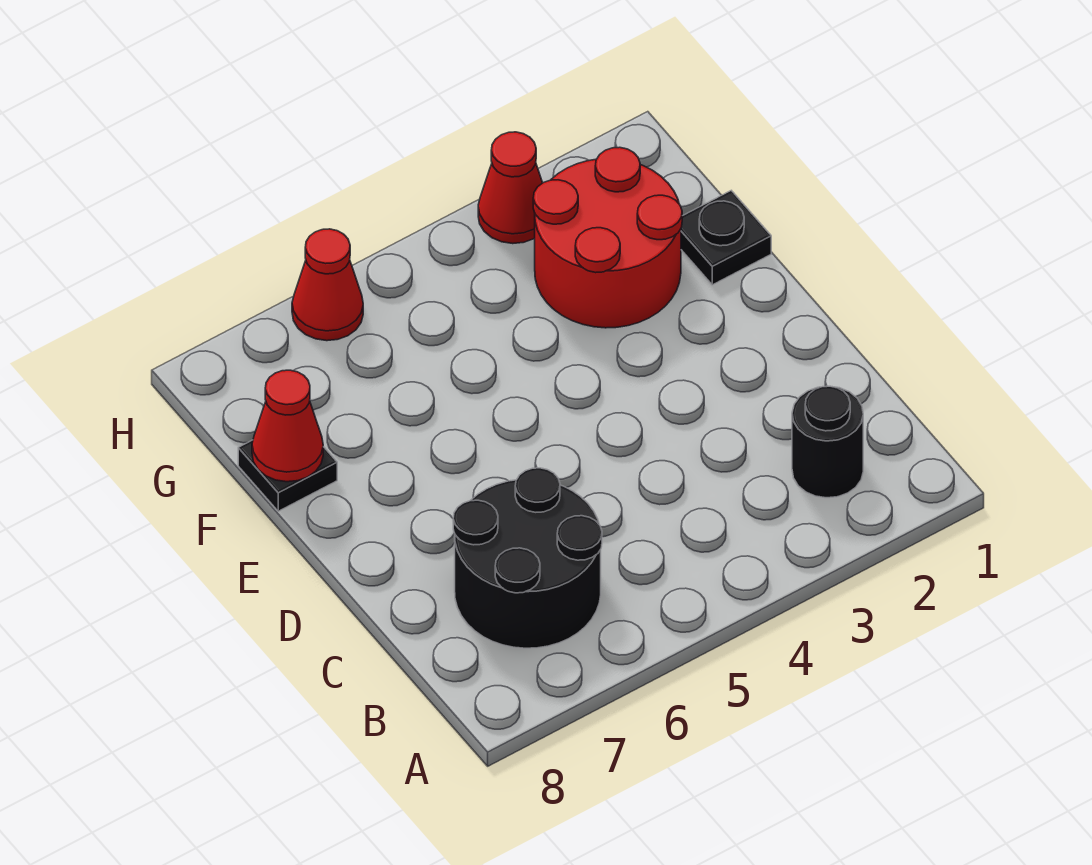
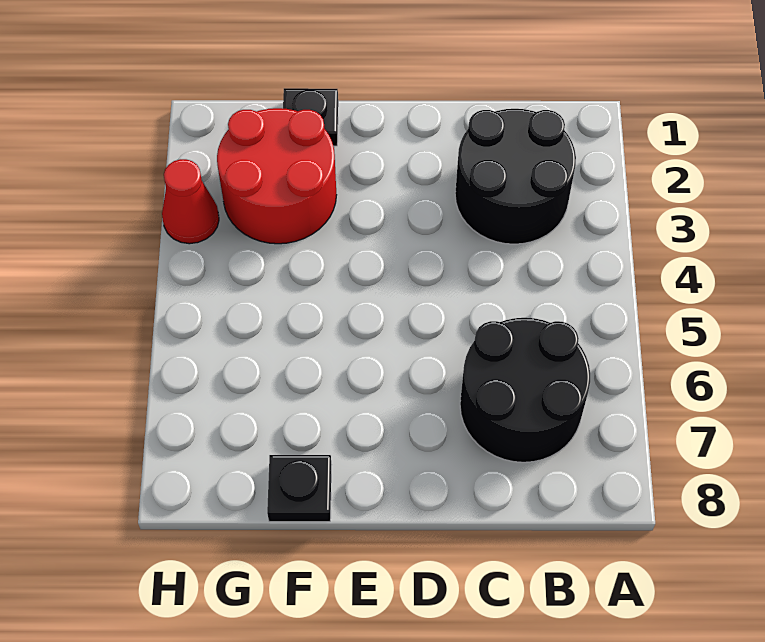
black round brick B2 level 1 -> black round brick B2:C3 level 1
red cone F8 level 2 -> none
red cone H6 level 1 -> none

